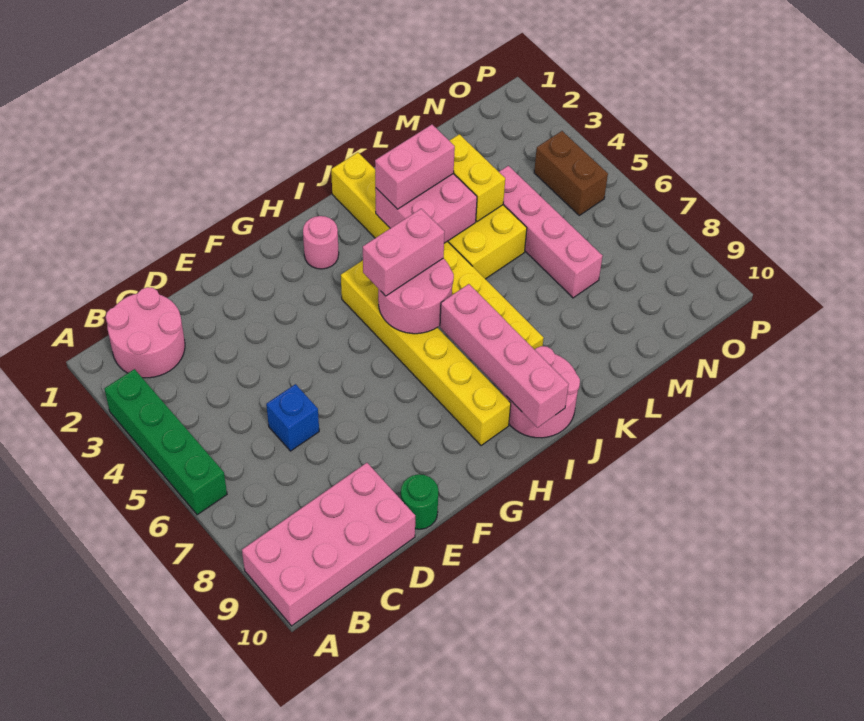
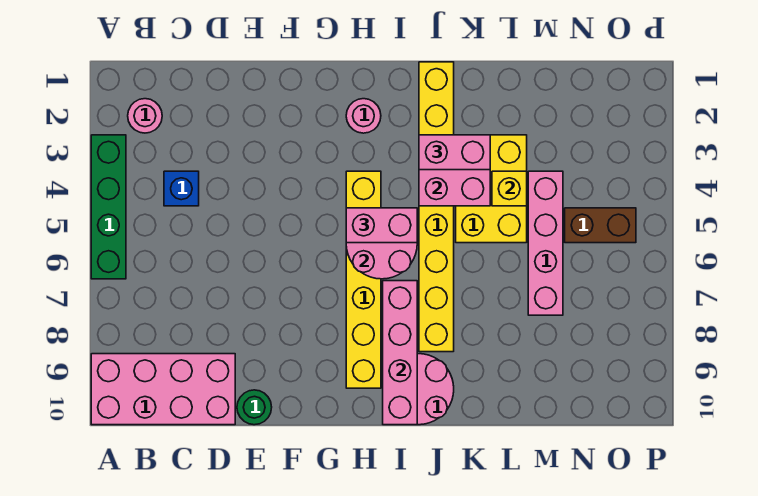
pink round brick B1:C2 level 1 -> pink round brick B2 level 1
blue brick D6 level 1 -> blue brick C4 level 1
yellow brick L3:L4 level 2 -> yellow brick L4 level 2
brown brick O4:O5 level 1 -> brown brick N5:O5 level 1

